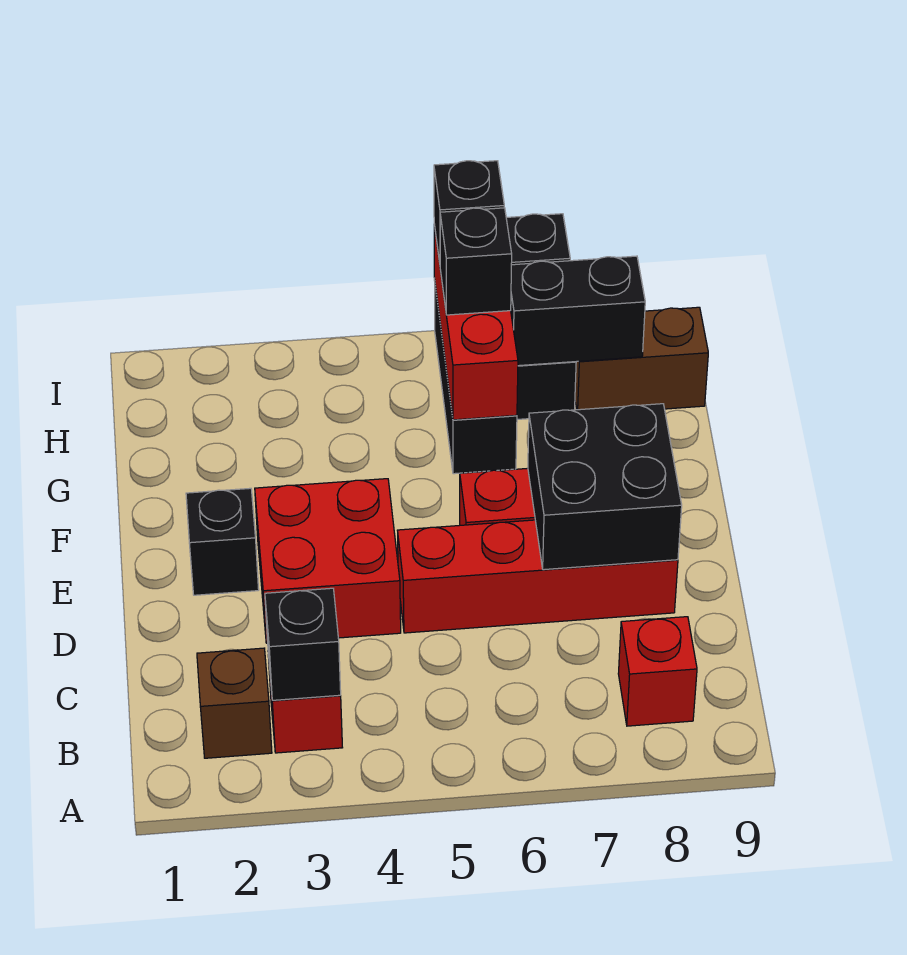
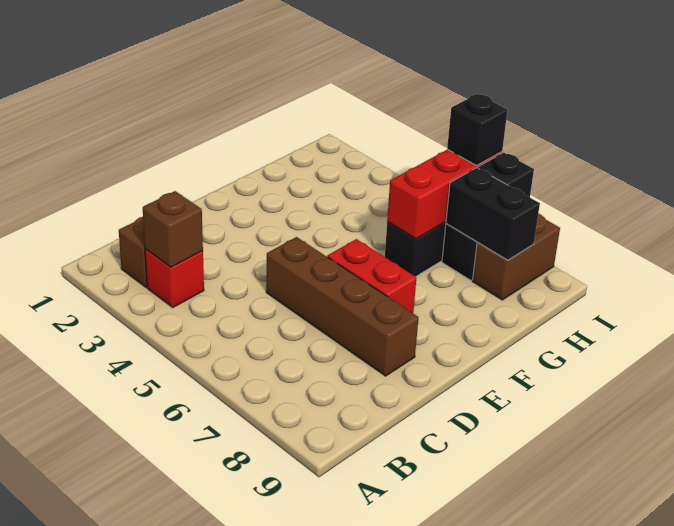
black brick B3 level 2 -> brown brick B3 level 2
red brick B8 level 1 -> none
red brick D3:E4 level 1 -> none
red brick D5:D8 level 1 -> brown brick D5:D8 level 1
black brick D7:E8 level 2 -> none
black brick E2 level 1 -> none
black brick H6 level 3 -> none
brown brick H8:H9 level 1 -> brown brick H8:I8 level 1

